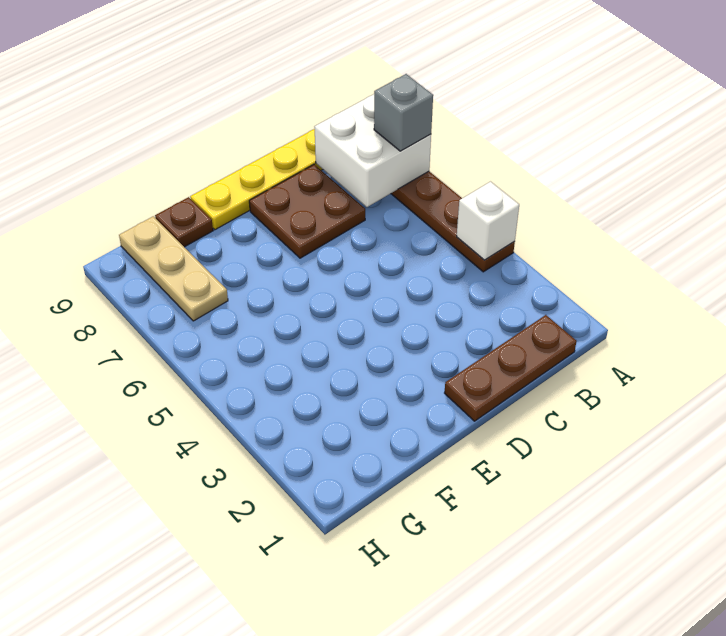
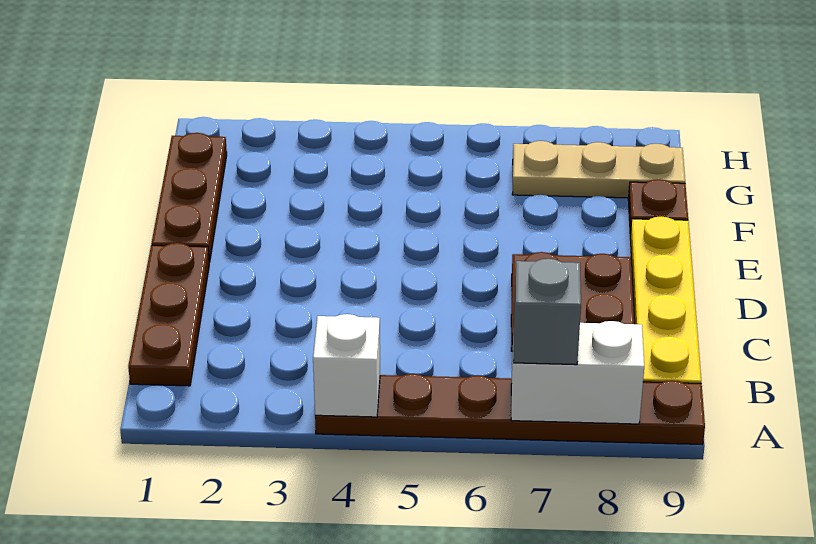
white brick A7:B8 level 2 -> white brick A7:A8 level 2
none -> brown plate E1:G1 level 1

